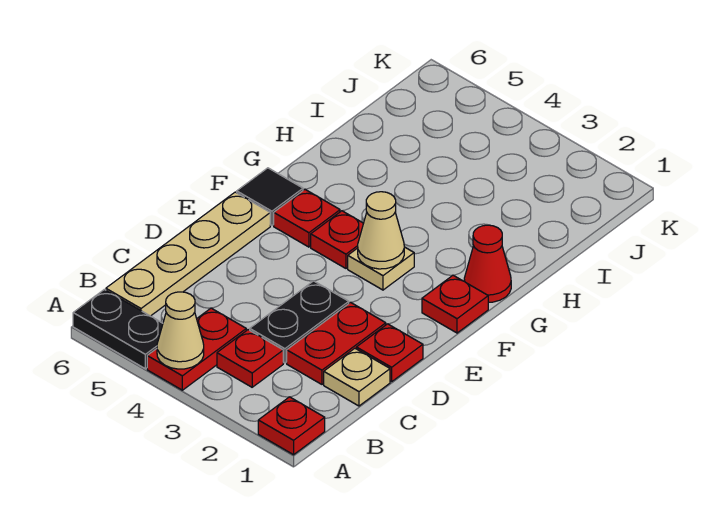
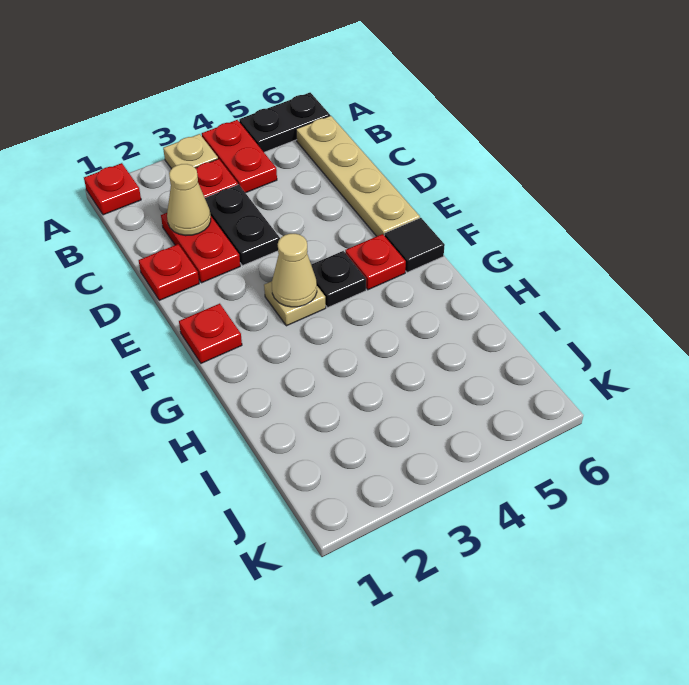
tan cone A4 level 2 -> tan cone C2 level 2
tan plate C1 level 1 -> tan plate A3 level 1
red plate F4 level 1 -> black plate F4 level 1
red cone G1 level 1 -> none

